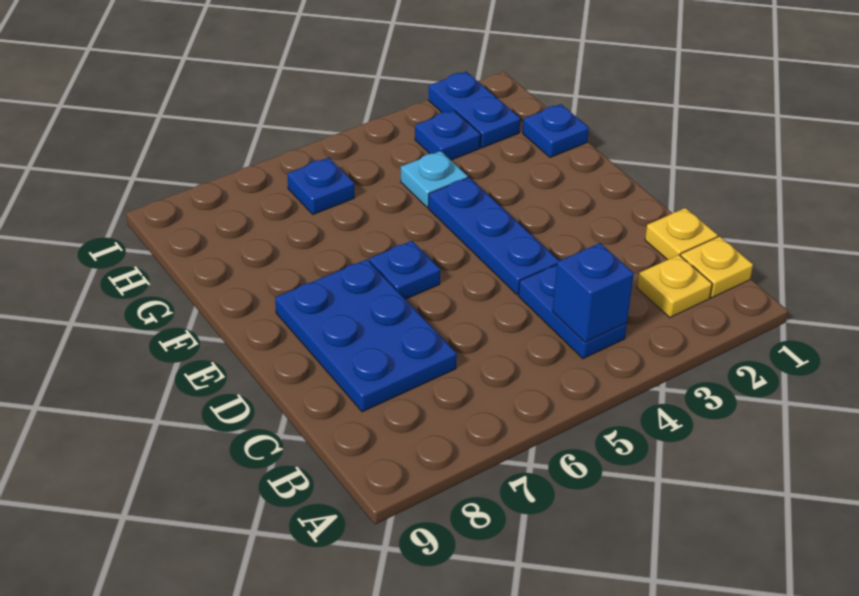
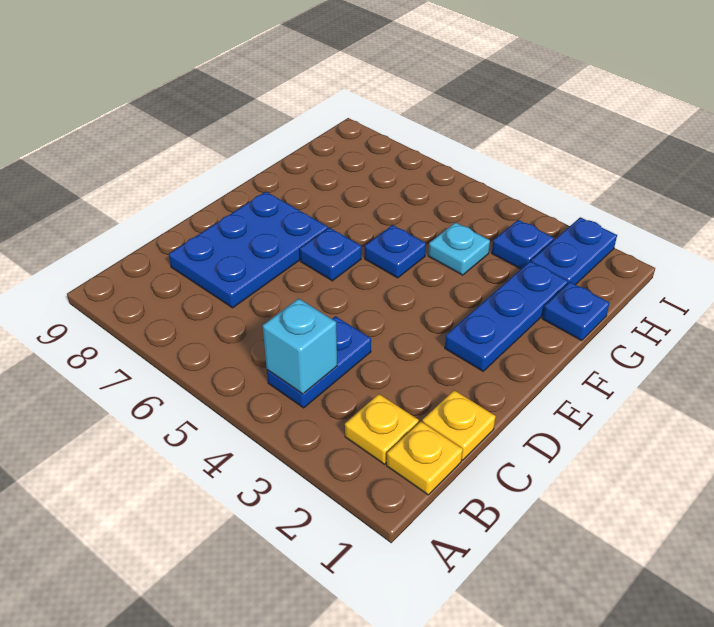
blue brick B4 level 2 -> cyan brick B4 level 2
blue plate D4:F4 level 1 -> blue plate E2:G2 level 1
blue plate H6 level 1 -> blue plate F5 level 1

